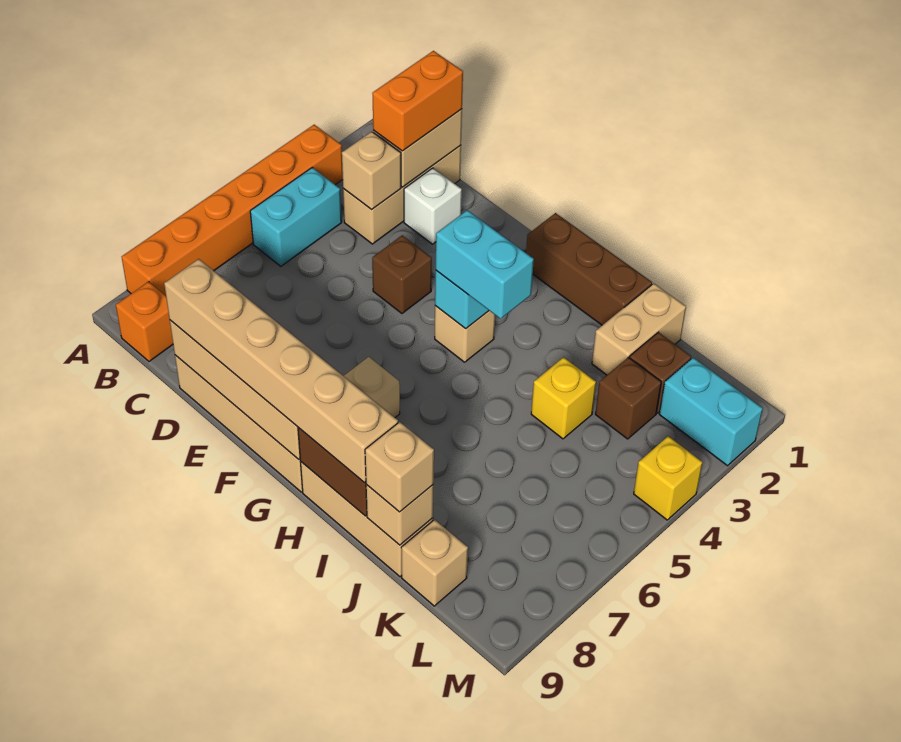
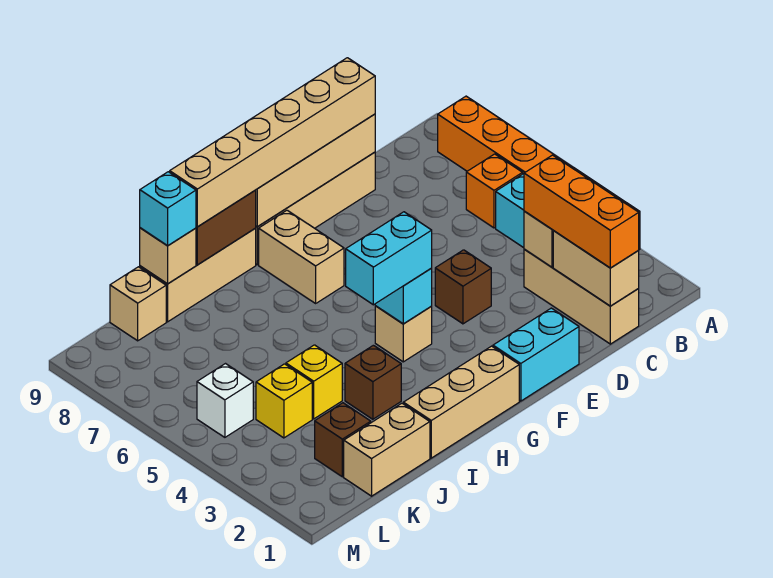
orange brick B9 level 1 -> orange brick B6 level 1
orange brick C1:C2 level 3 -> orange brick C1:C3 level 3
white brick D2 level 1 -> white brick L5 level 1
brown brick G1:I1 level 1 -> tan brick G1:I1 level 1
tan brick J1:J2 level 1 -> tan brick J1:K1 level 1
tan brick J9 level 3 -> cyan brick J9 level 3
brown brick K3 level 1 -> brown brick I3 level 1
cyan brick L2:M2 level 1 -> cyan brick E1:F1 level 1
yellow brick M4 level 1 -> yellow brick K4 level 1

